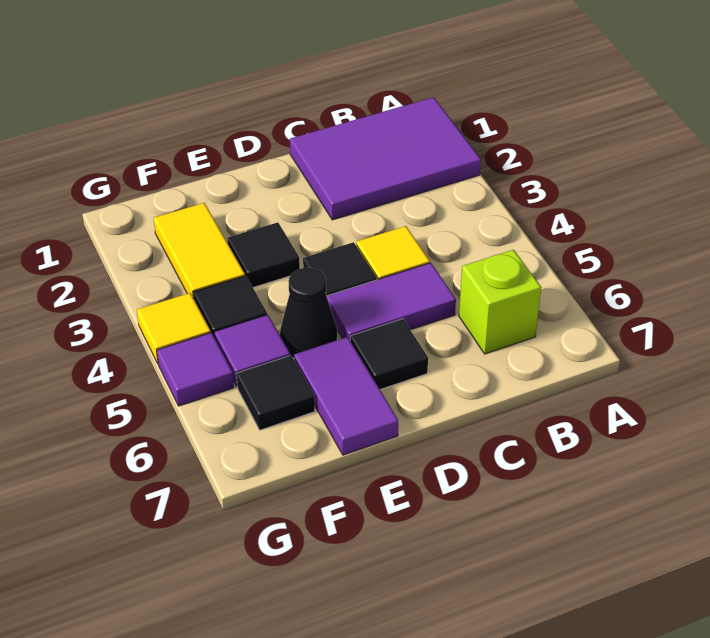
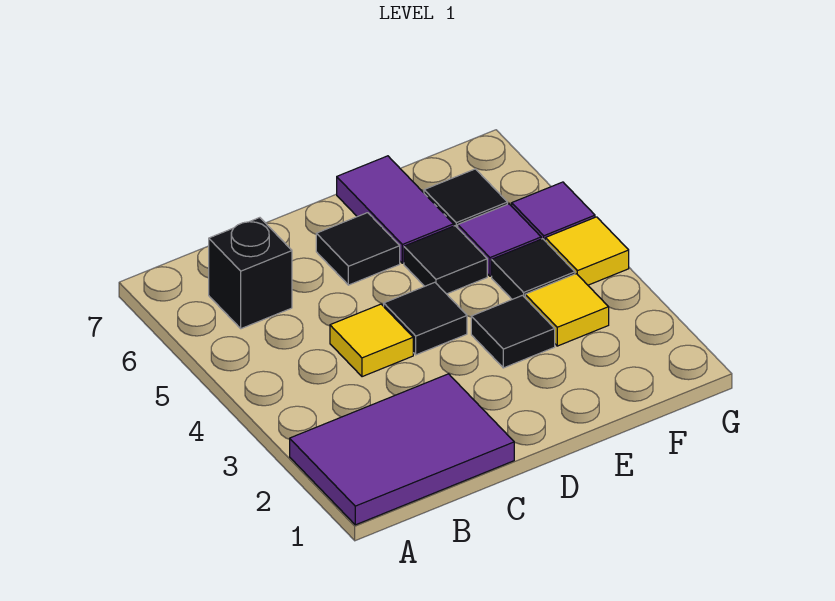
lime brick B6 level 1 -> black brick B6 level 1
purple tile C5:D5 level 1 -> none
black cone E5 level 1 -> black tile E5 level 1
yellow tile F2:F3 level 1 -> yellow tile F3 level 1

